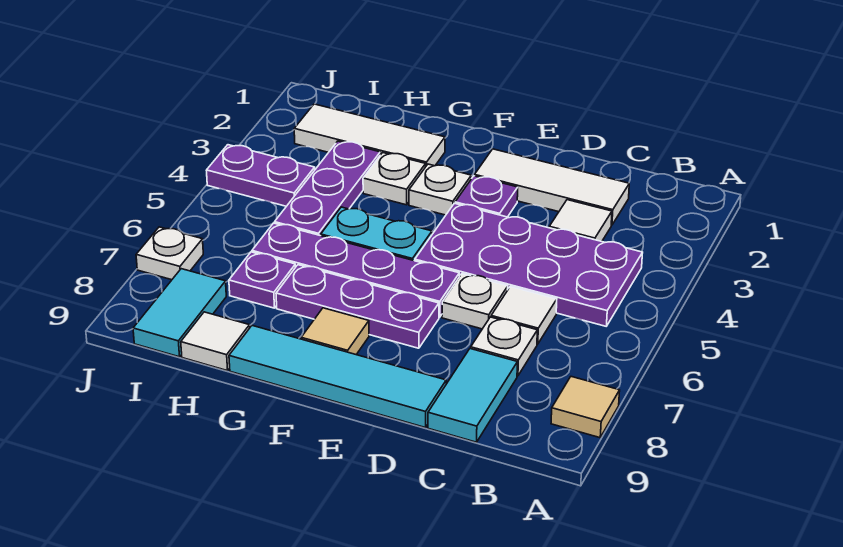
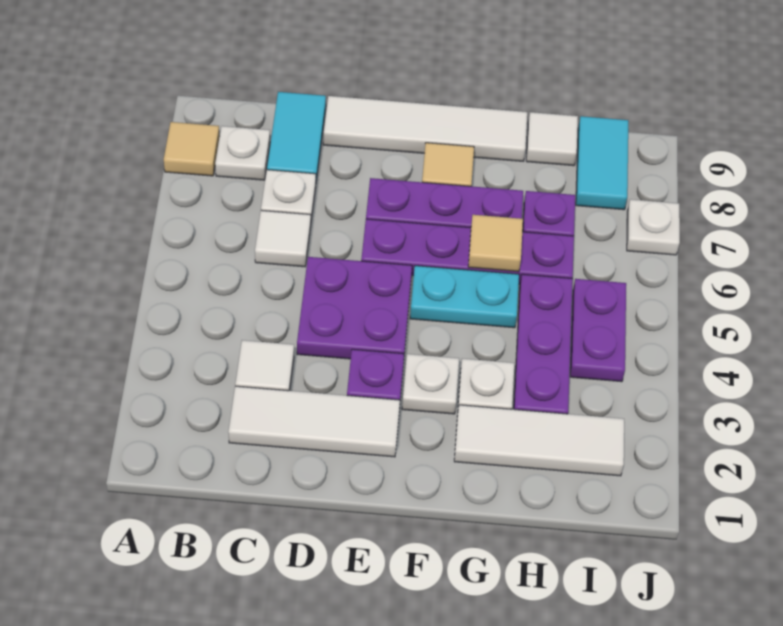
purple plate B4:E5 level 1 -> purple plate D4:E5 level 1
white plate D6 level 1 -> white plate B8 level 1
cyan tile D9:G9 level 1 -> white tile D9:G9 level 1
none -> tan tile G6 level 2
purple plate I4:J4 level 1 -> purple plate I4:I5 level 1

